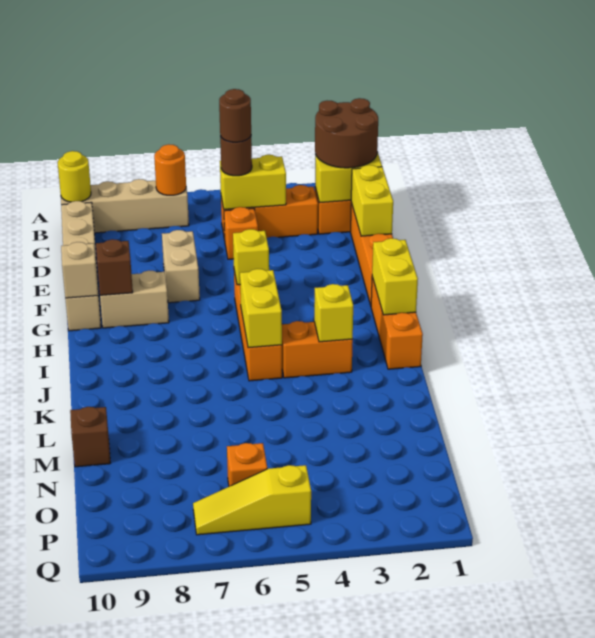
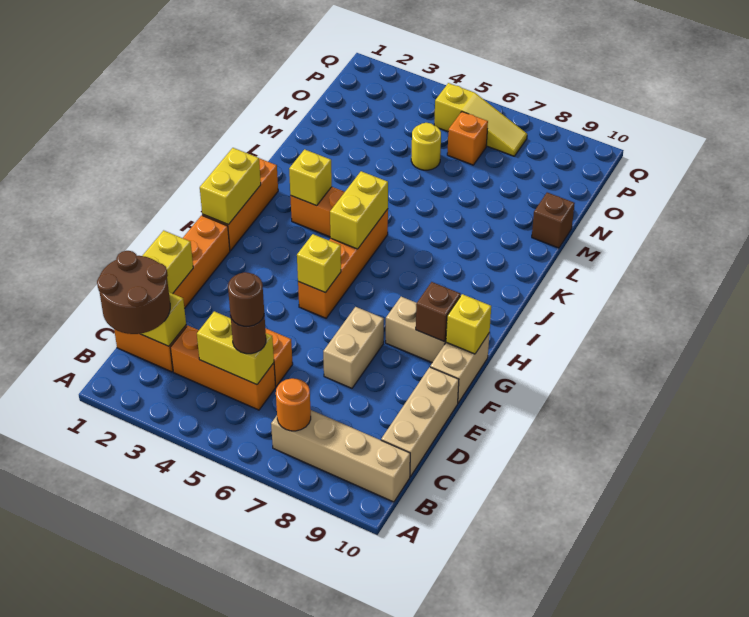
yellow round brick B10 level 2 -> yellow round brick N5 level 1
tan brick G10 level 2 -> yellow brick G10 level 2

